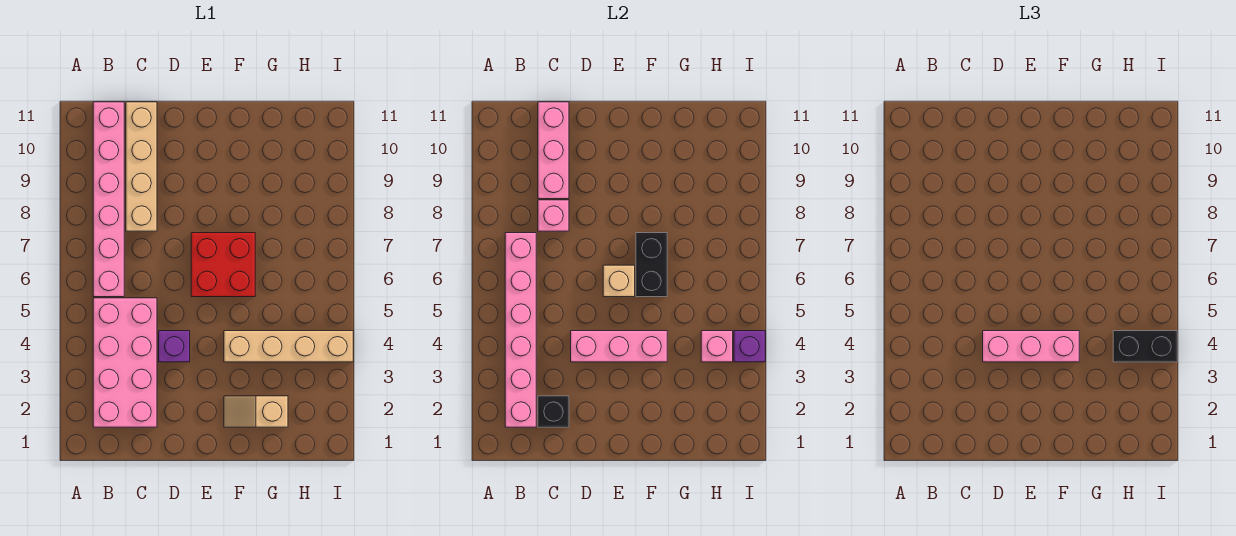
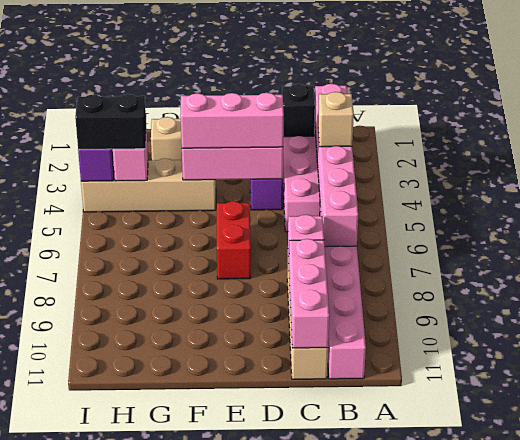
red brick E6:F7 level 1 -> red brick E6:E7 level 1
tan brick E6 level 2 -> tan brick B4 level 3
black brick F6:F7 level 2 -> none

